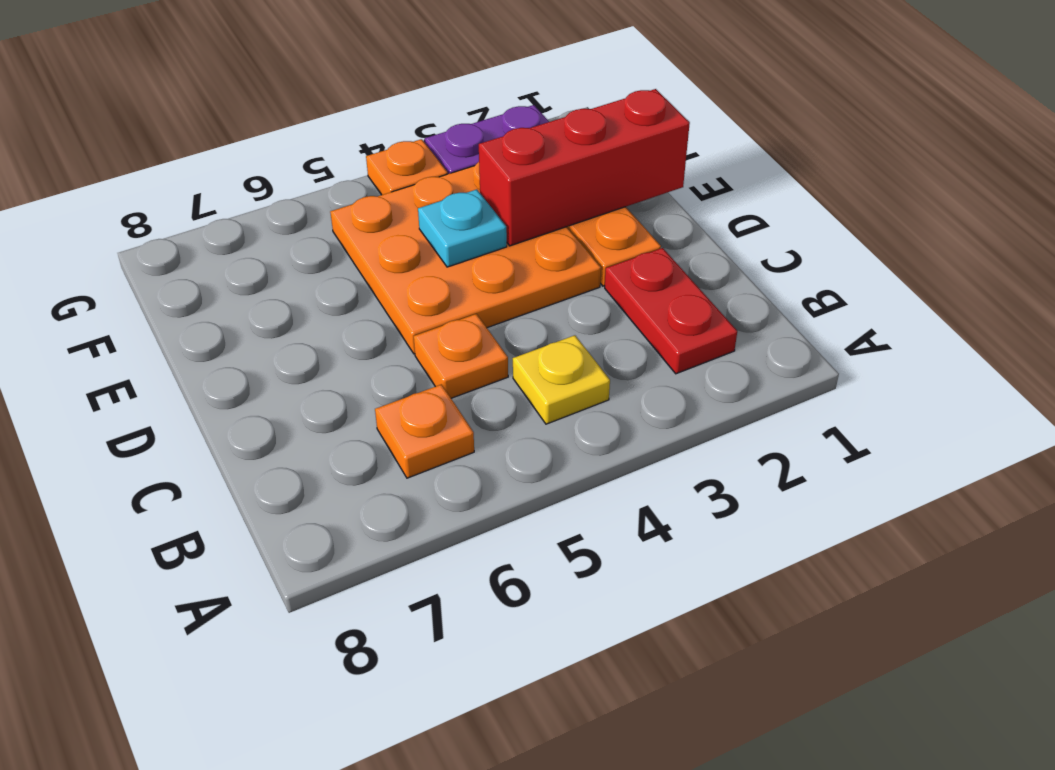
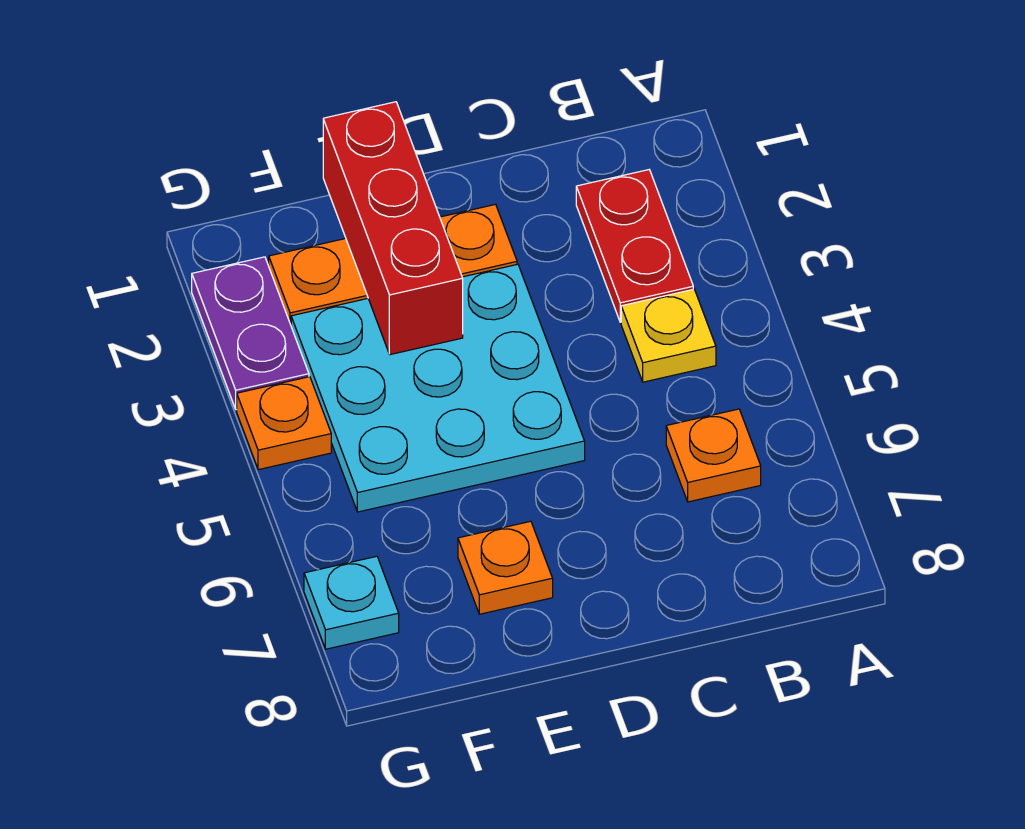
red plate B2:C2 level 1 -> red plate B2:B3 level 1
orange plate C5 level 1 -> orange plate E7 level 1
orange plate D3:F5 level 1 -> cyan plate D3:F5 level 1
cyan plate E4 level 2 -> cyan plate G7 level 1

